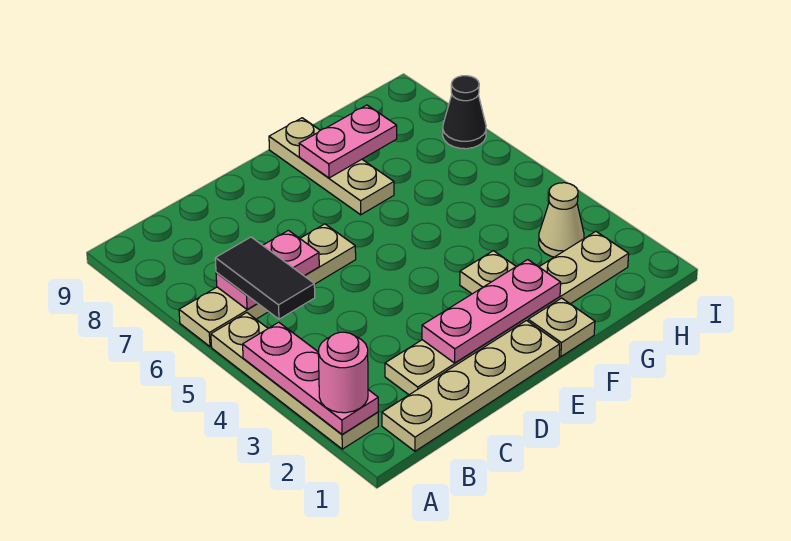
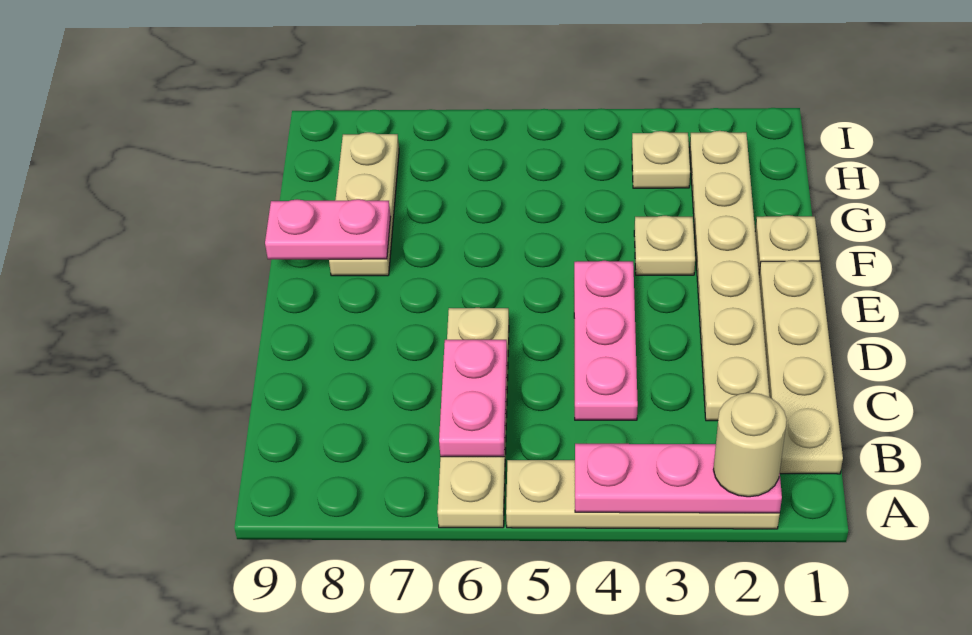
pink round brick A2 level 3 -> tan round brick A2 level 3
black tile B5:B6 level 3 -> none
pink plate D2:F2 level 2 -> pink plate C4:E4 level 1
tan plate F7:F9 level 1 -> tan plate F8:H8 level 1
pink plate F8:G8 level 2 -> pink plate F8:F9 level 2
tan cone H3 level 1 -> tan plate H3 level 1
black cone I7 level 1 -> none

